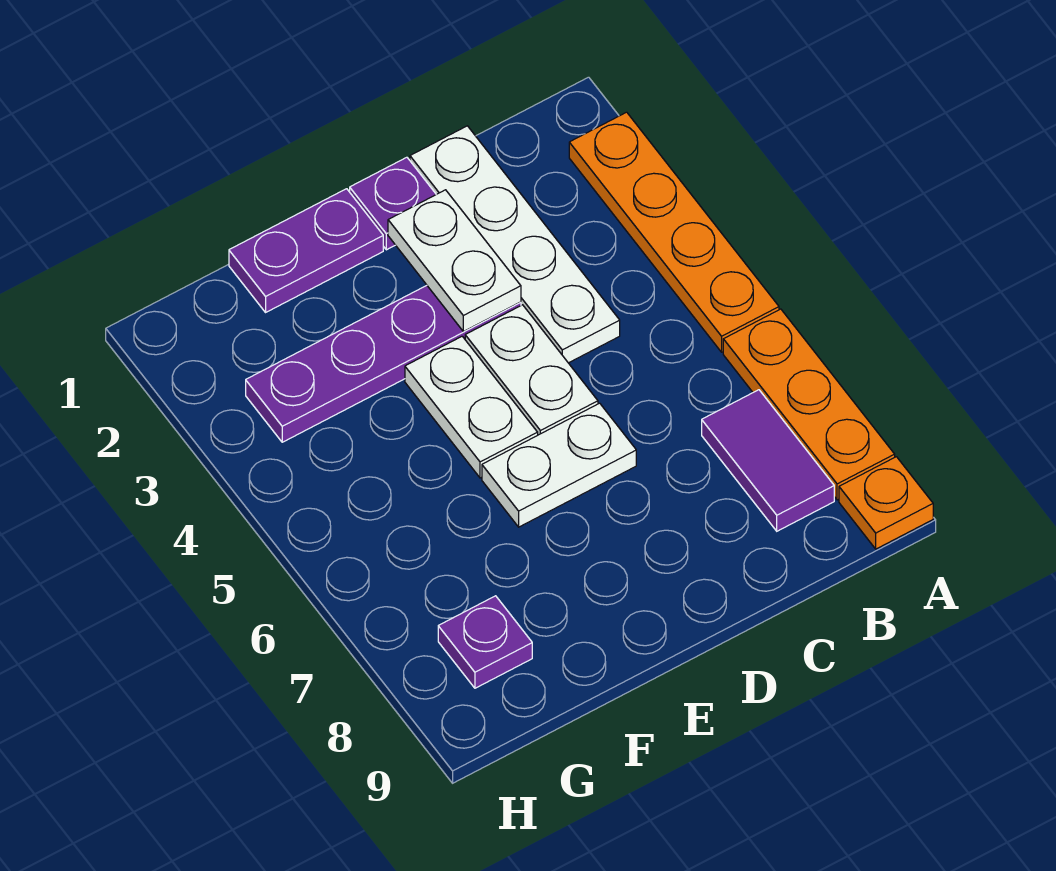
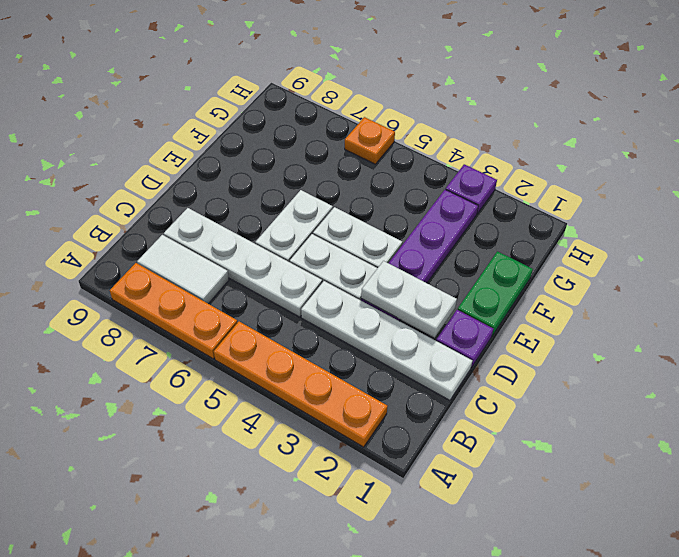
orange plate A9 level 1 -> orange plate H6 level 1
purple tile B7:B8 level 1 -> white tile B7:B8 level 1
none -> white plate C5:C8 level 1
purple plate E1:F1 level 1 -> green plate E1:F1 level 1
purple plate G8 level 1 -> purple plate H3 level 1

